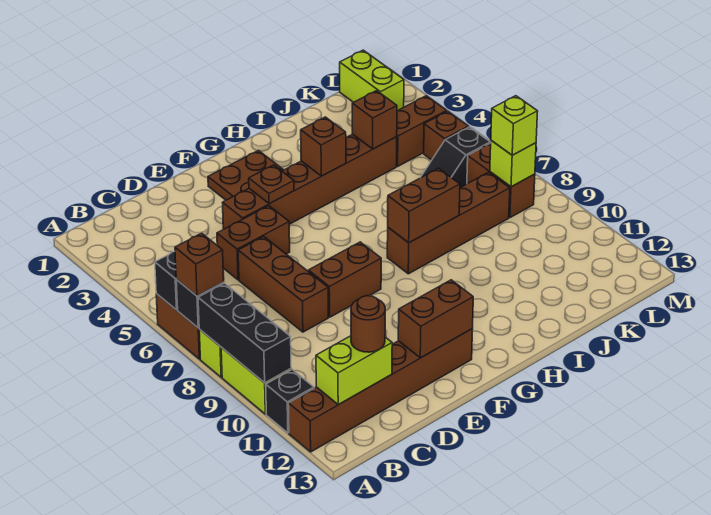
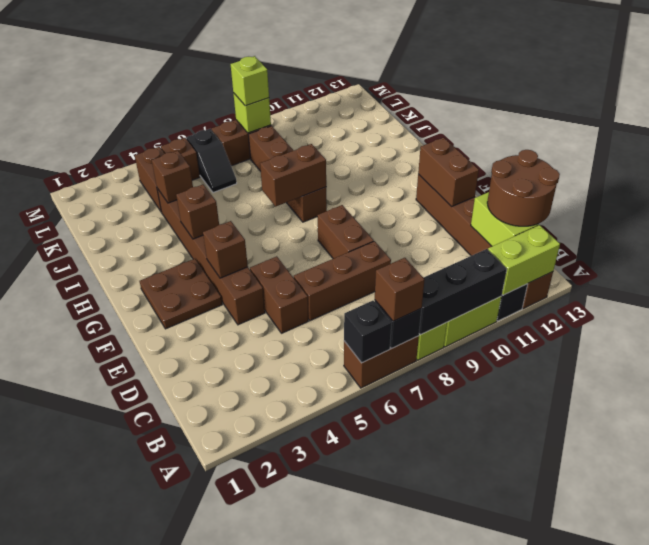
brown round brick C12 level 3 -> brown round brick B12:C13 level 3
brown plate F4 level 2 -> brown brick F4 level 2
brown brick H8:I8 level 2 -> brown brick H7:H8 level 2
lime brick L1:L2 level 1 -> lime brick A11:A12 level 2

